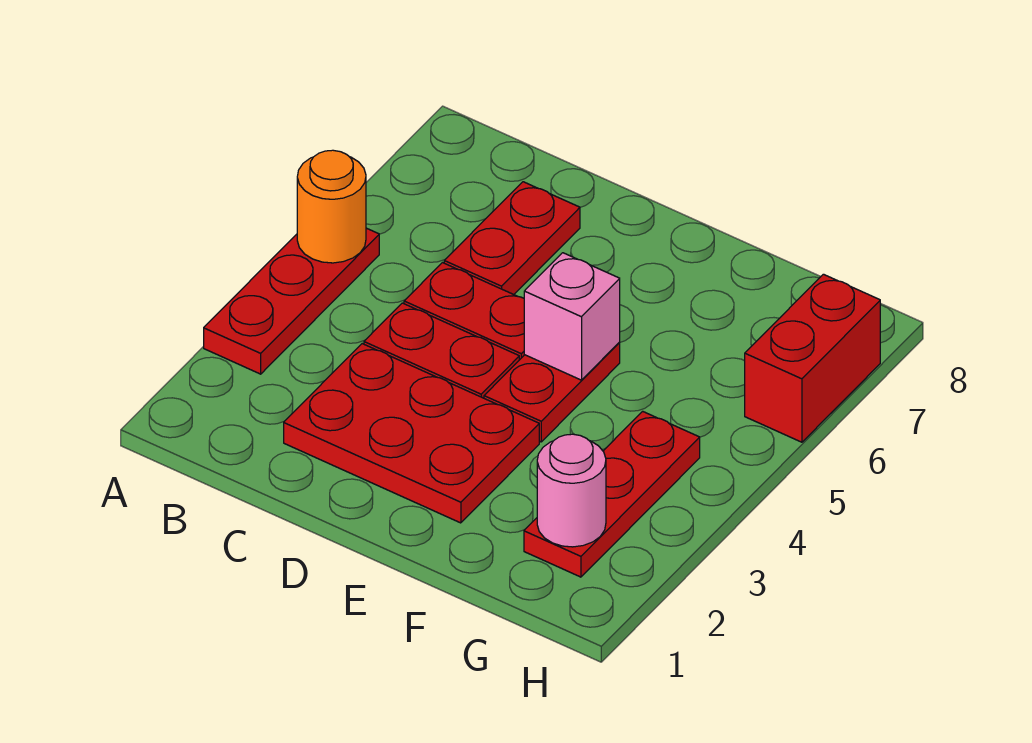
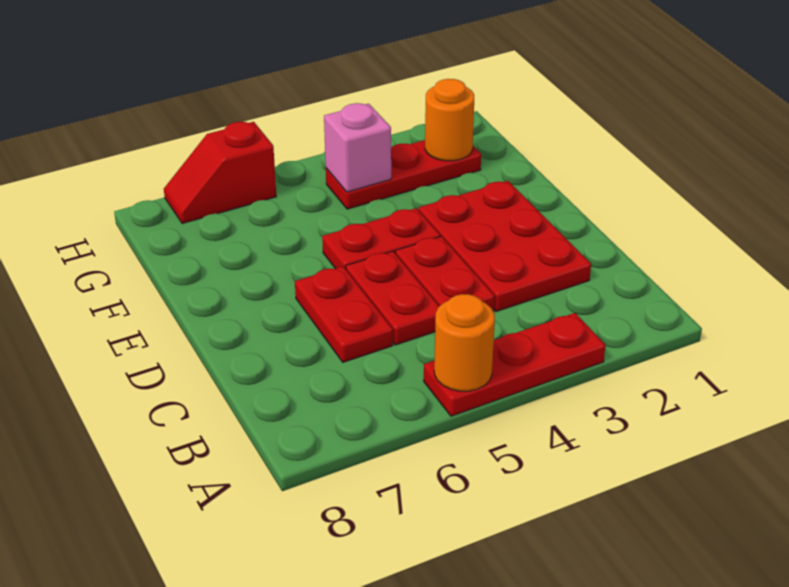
red plate C6:C7 level 1 -> red plate C6:D6 level 1
pink brick E5 level 2 -> pink brick G4 level 2
pink round brick G2 level 2 -> orange round brick G2 level 2
red brick H6:H7 level 1 -> red slope H6:H7 level 1 top 6

